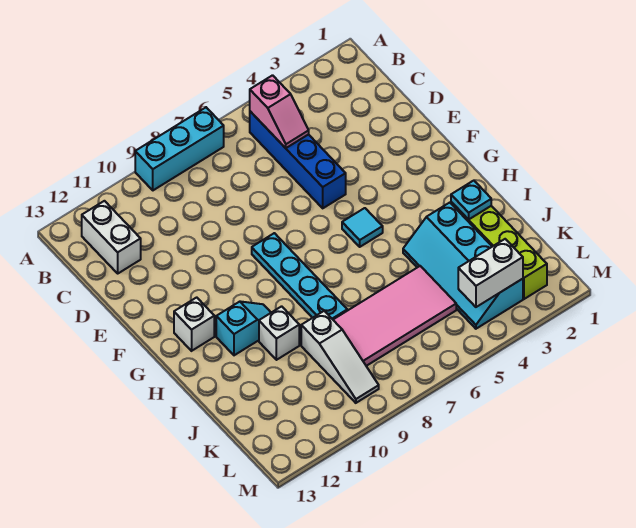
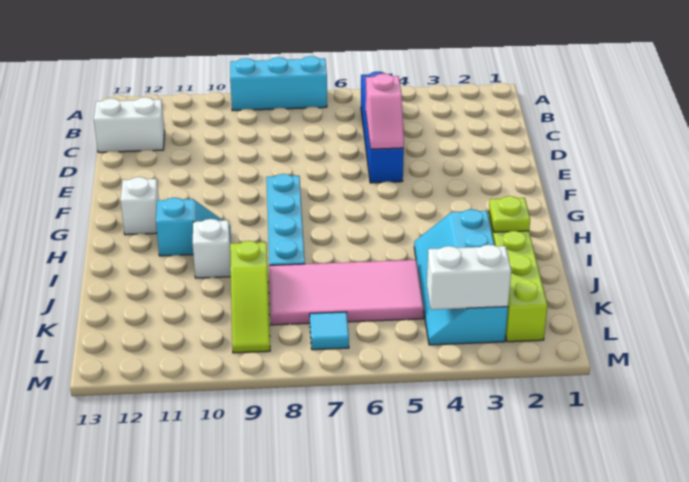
pink slope B5:C5 level 2 top B -> pink slope D5:E5 level 2 top D
white brick B12:C12 level 1 -> white brick C12:C13 level 1
cyan tile G5 level 1 -> cyan tile L7 level 1
cyan plate I2 level 2 -> lime plate I2 level 2
white slope J9:L9 level 1 top J -> lime slope J9:L9 level 1 top J

